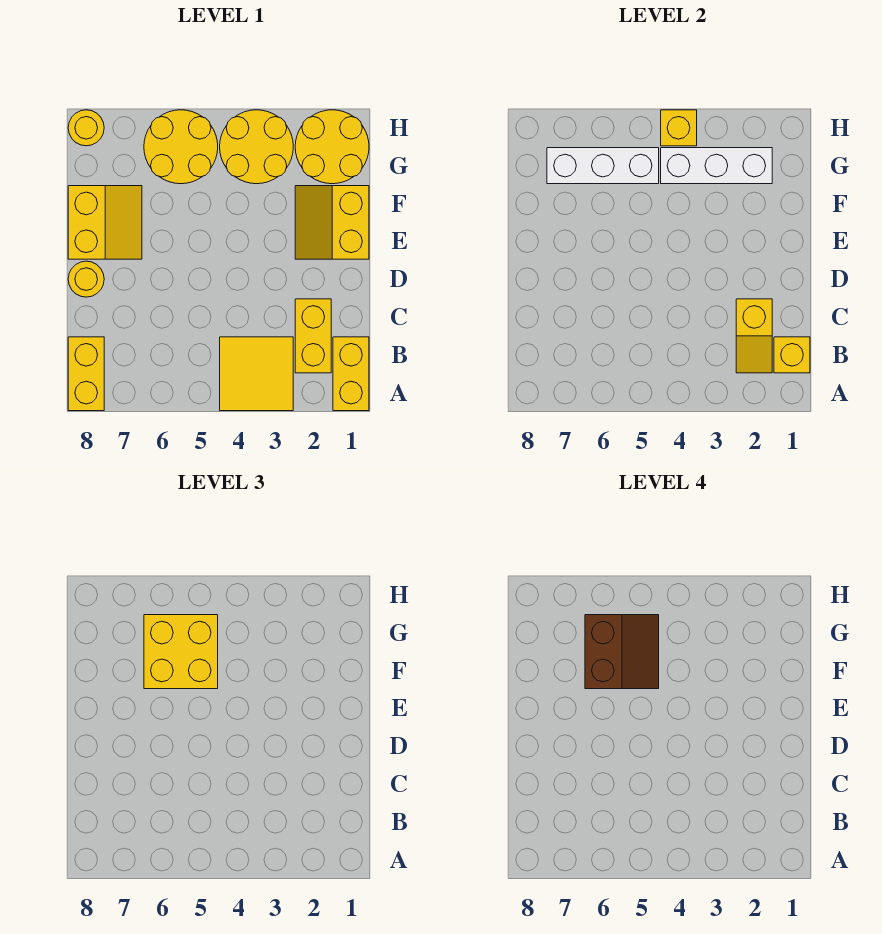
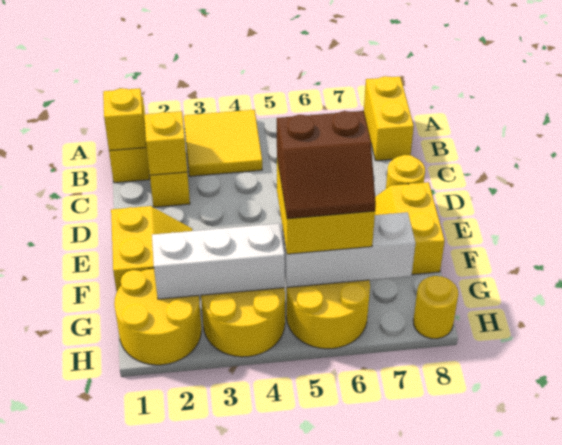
brown slope F5:G6 level 4 top 6 -> brown slope F5:G6 level 4 top F
yellow brick H4 level 2 -> none

